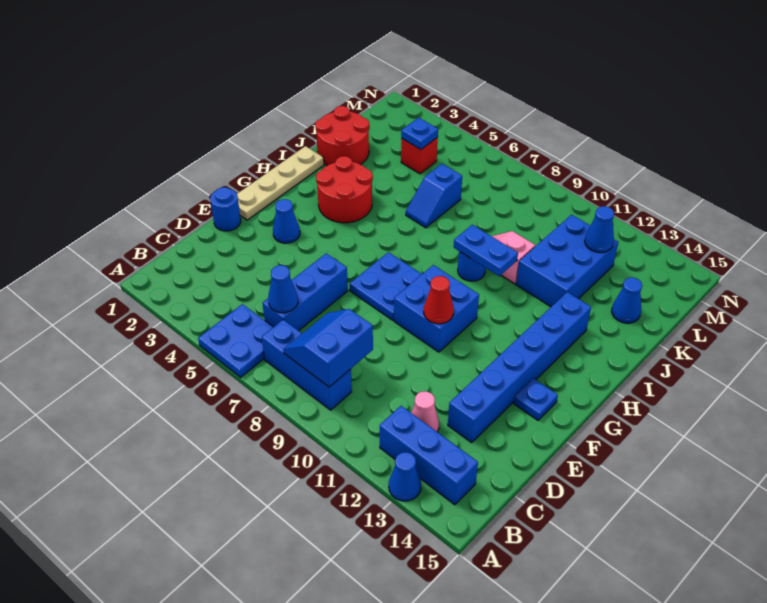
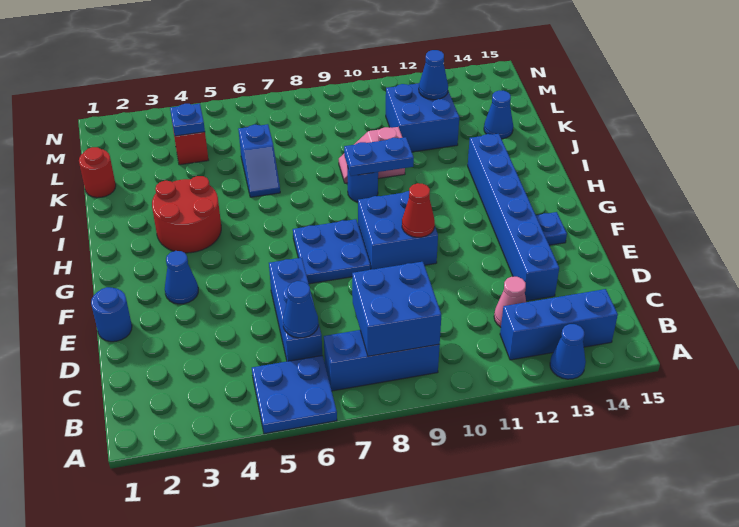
blue slope B8:C9 level 2 top 9 -> blue brick B8:C9 level 2
tan plate F1:I1 level 1 -> none
red round brick J1:K2 level 1 -> red round brick K1 level 1
blue brick J11:L12 level 1 -> blue brick K11:L12 level 1

